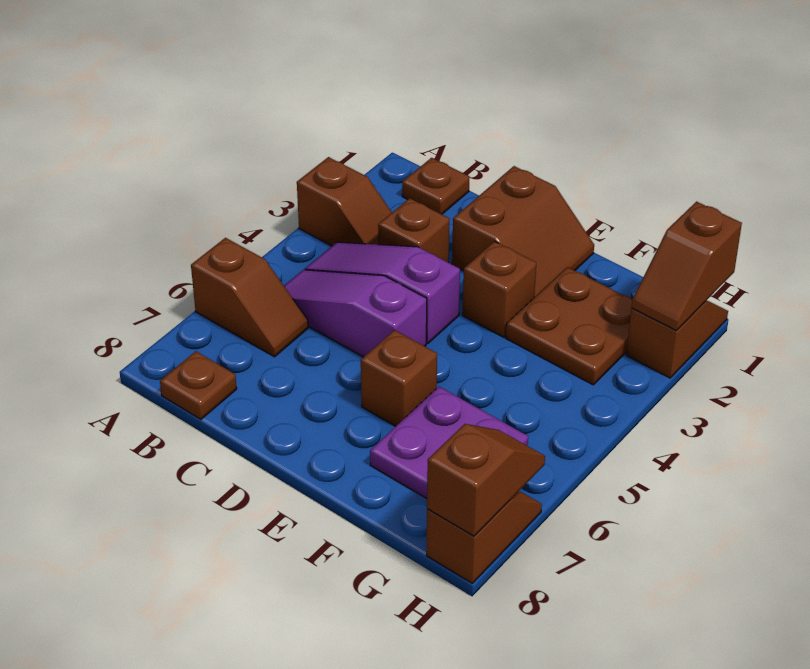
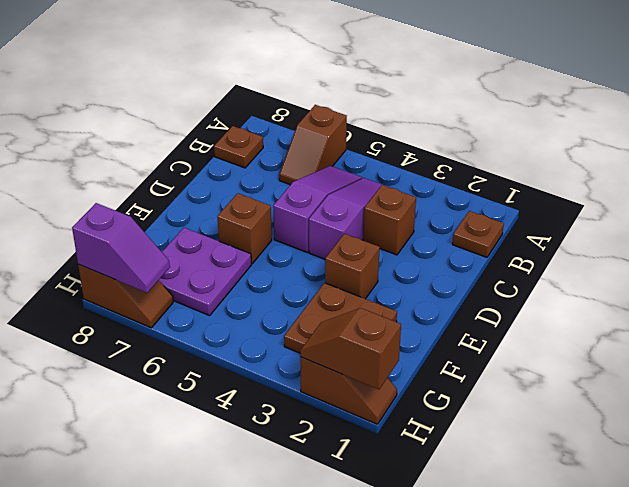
brown slope A3:B3 level 1 top A -> none
brown slope D1:E2 level 1 top D -> none
brown slope H7:H8 level 2 top 8 -> purple slope H7:H8 level 2 top 8

